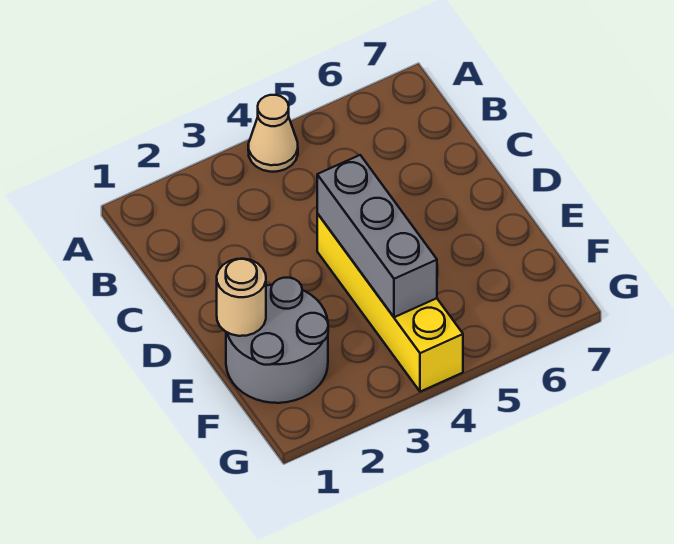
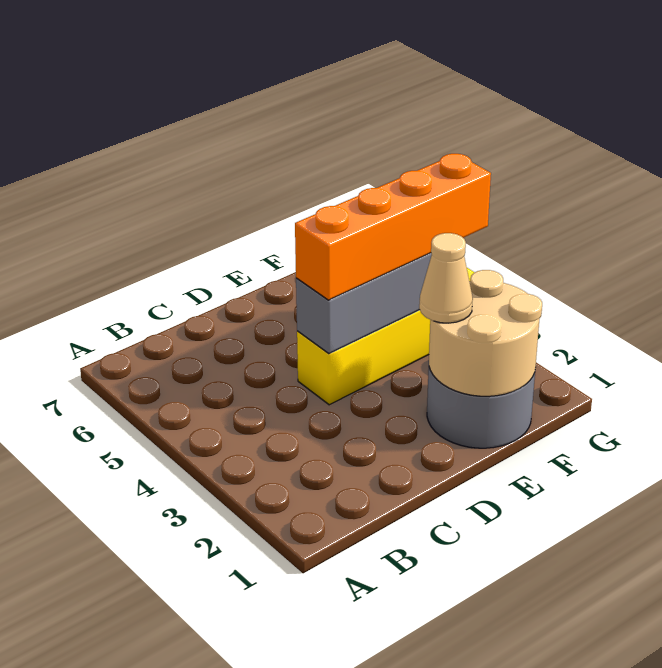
tan cone A4 level 1 -> tan cone E2 level 3
none -> orange brick D4:G4 level 3
tan round brick E1 level 2 -> tan round brick E1:F2 level 2

